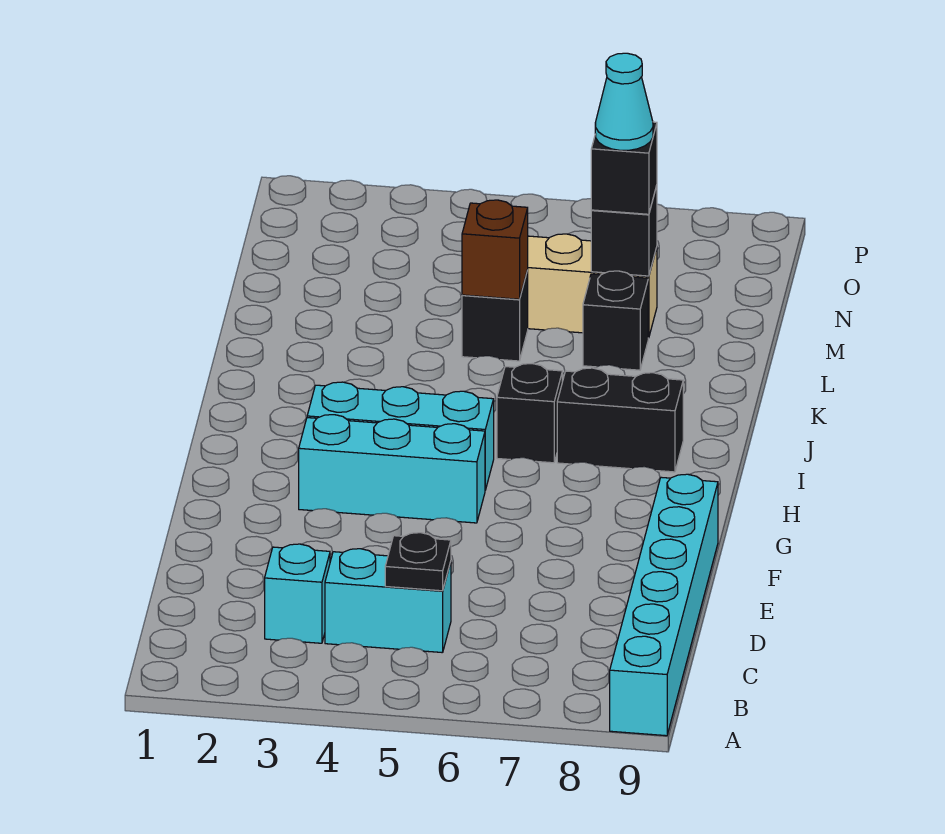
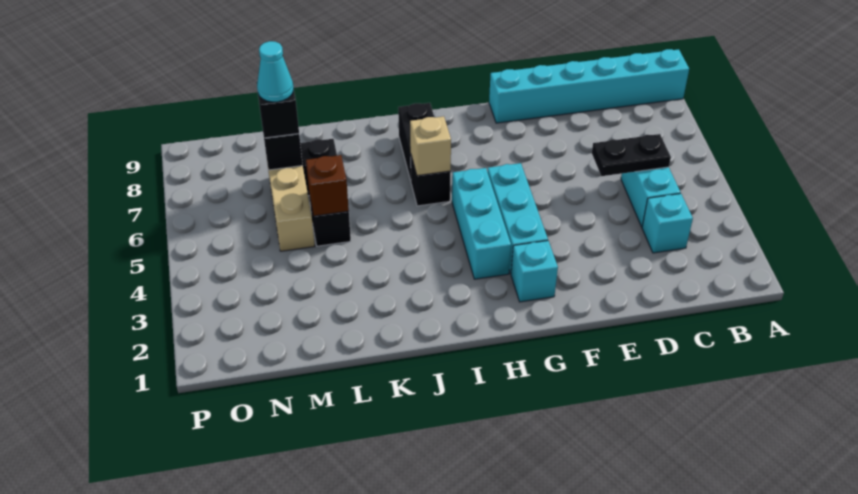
black plate C5 level 2 -> black plate C5:D5 level 2
none -> cyan brick G2 level 1
none -> tan brick I6 level 2

